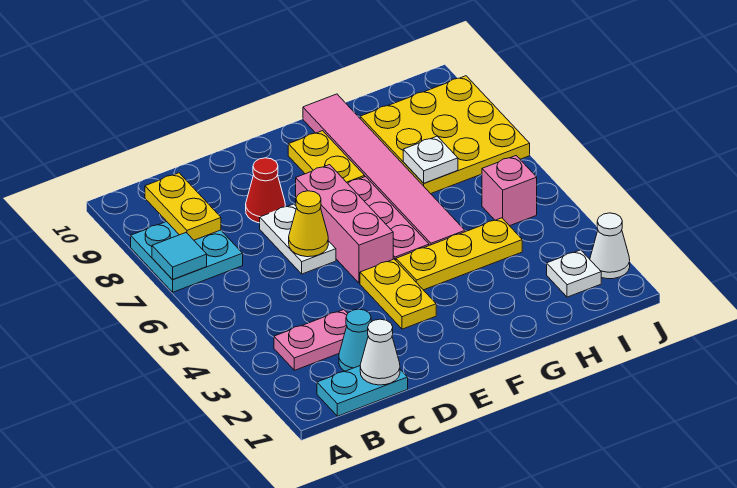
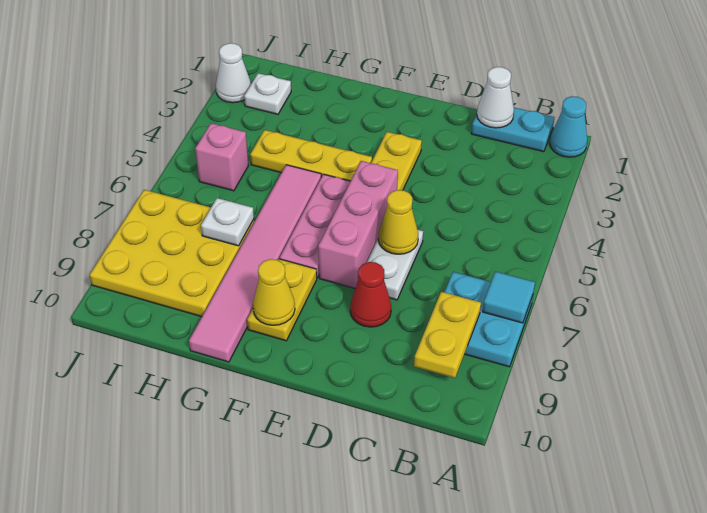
pink plate B3:C3 level 1 -> none
cyan cone C2 level 1 -> cyan cone A1 level 1
none -> yellow cone F9 level 2

